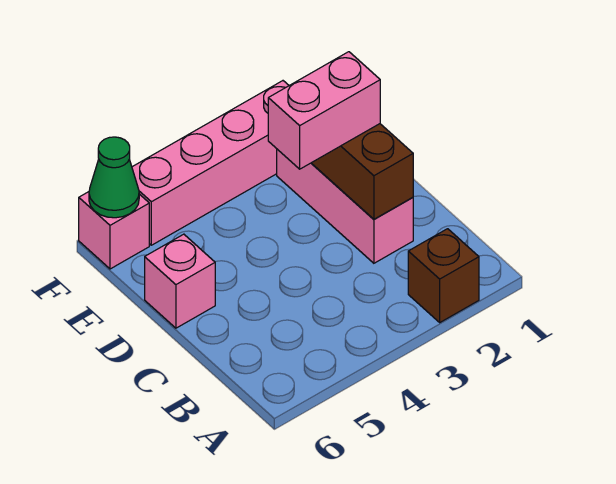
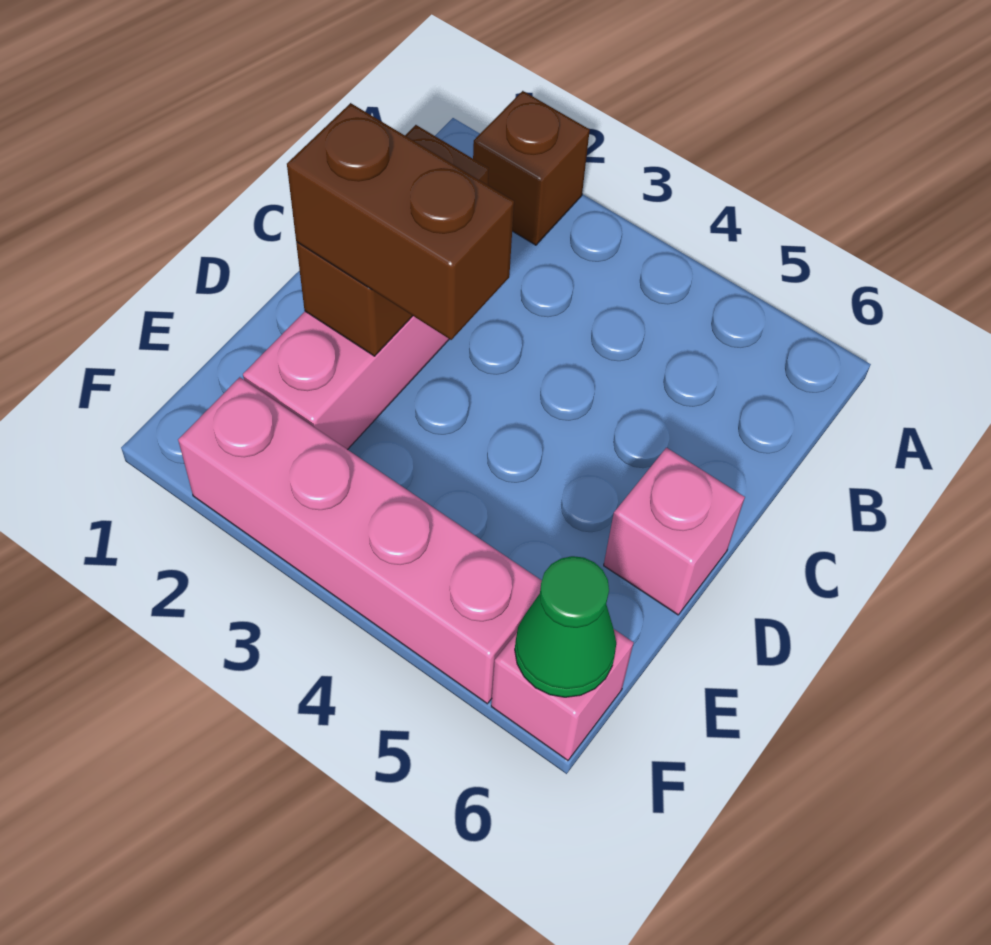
pink brick D2:D3 level 3 -> brown brick D2:D3 level 3

